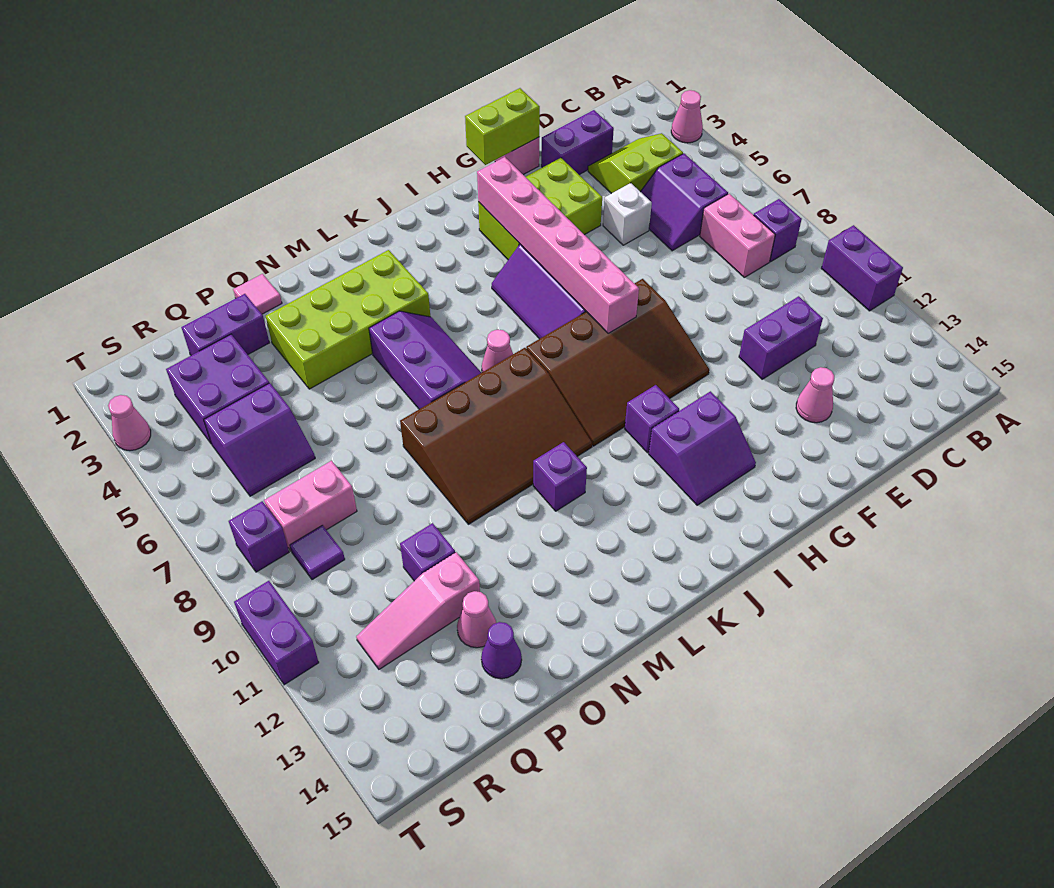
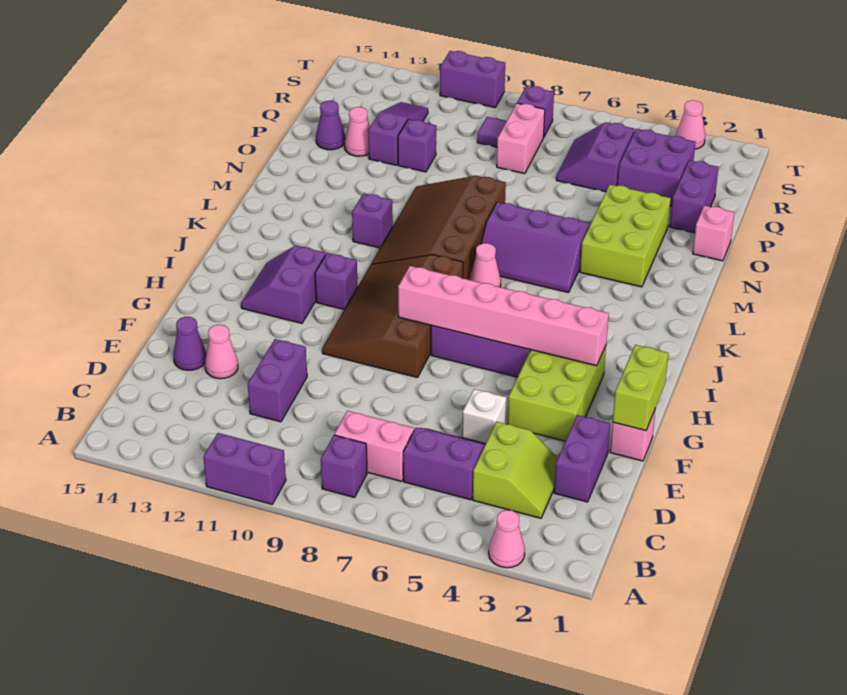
none -> purple cone E14 level 1
lime brick L3:O4 level 1 -> lime brick M3:O4 level 1
pink tile O1 level 1 -> pink brick O1 level 1
pink slope P12:R12 level 1 top P -> purple slope P12:R12 level 1 top P

